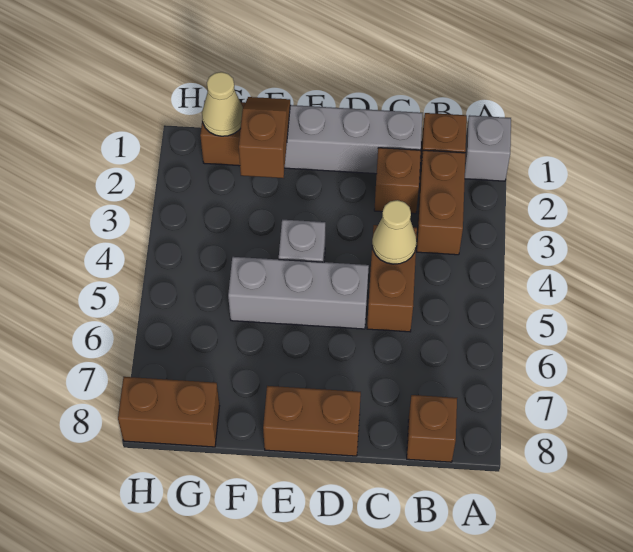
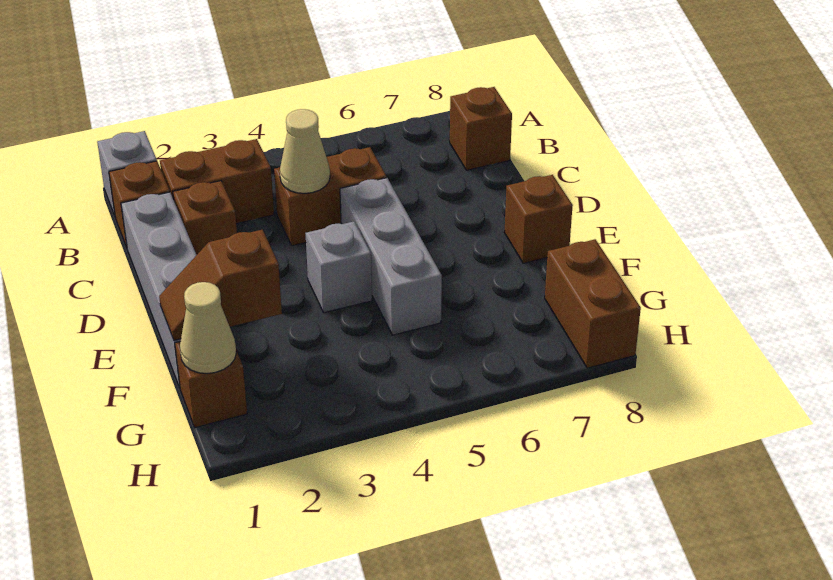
brown brick D8:E8 level 1 -> brown brick E8 level 1

